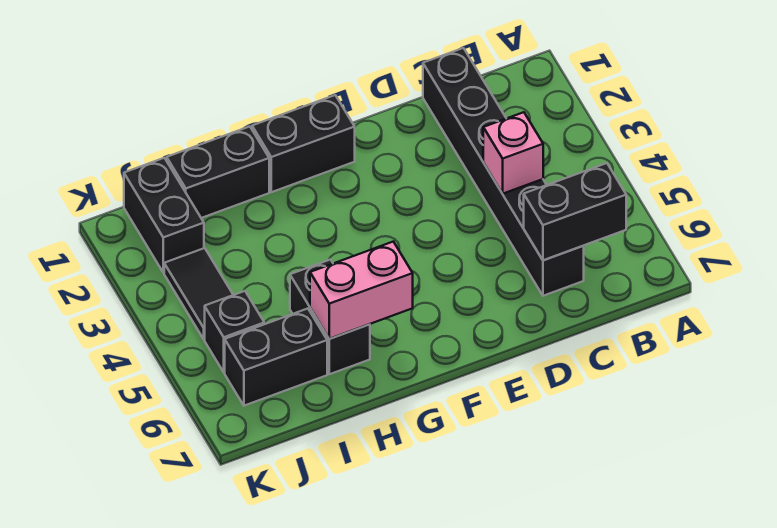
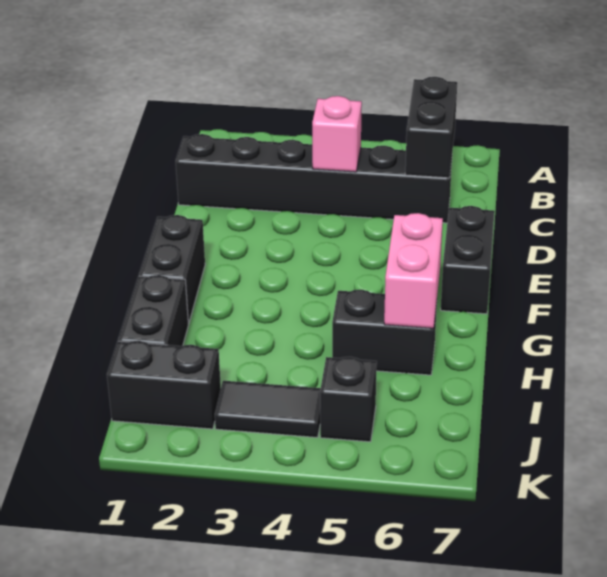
black brick I6:J6 level 1 -> black brick E7:F7 level 1

